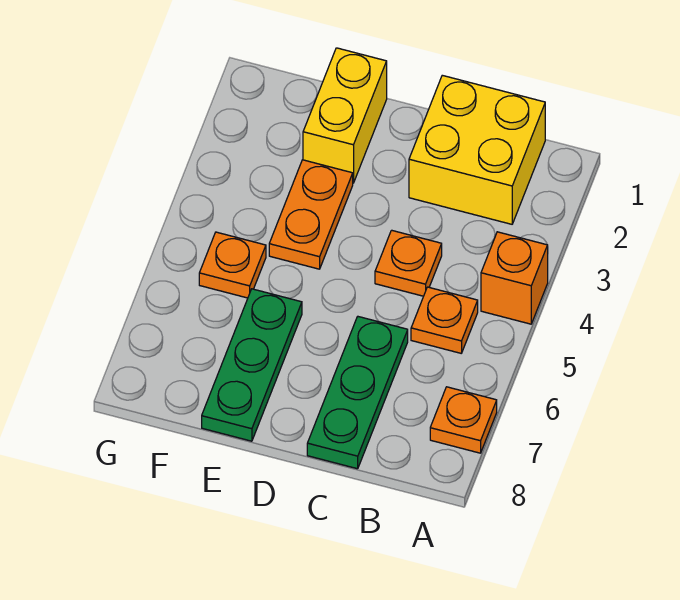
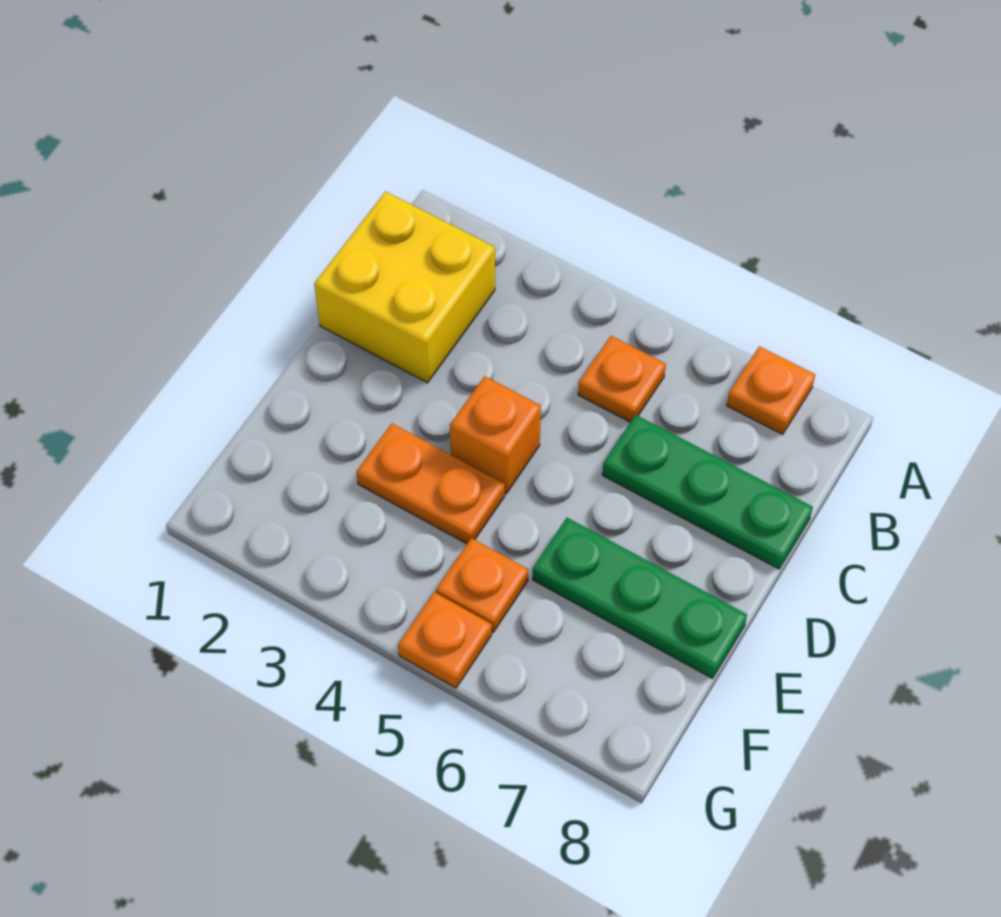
orange brick A4 level 1 -> orange brick D4 level 1
orange plate C4 level 1 -> orange plate G5 level 1
yellow brick E1:E2 level 1 -> none

